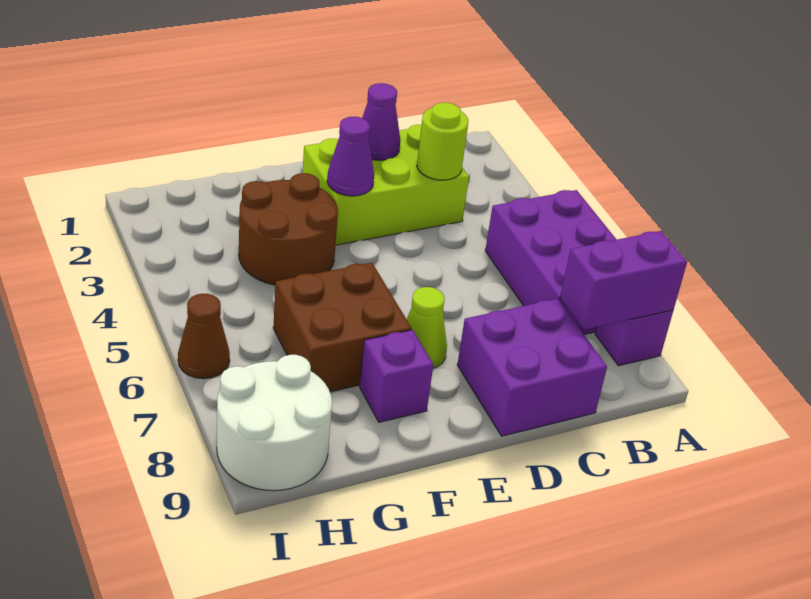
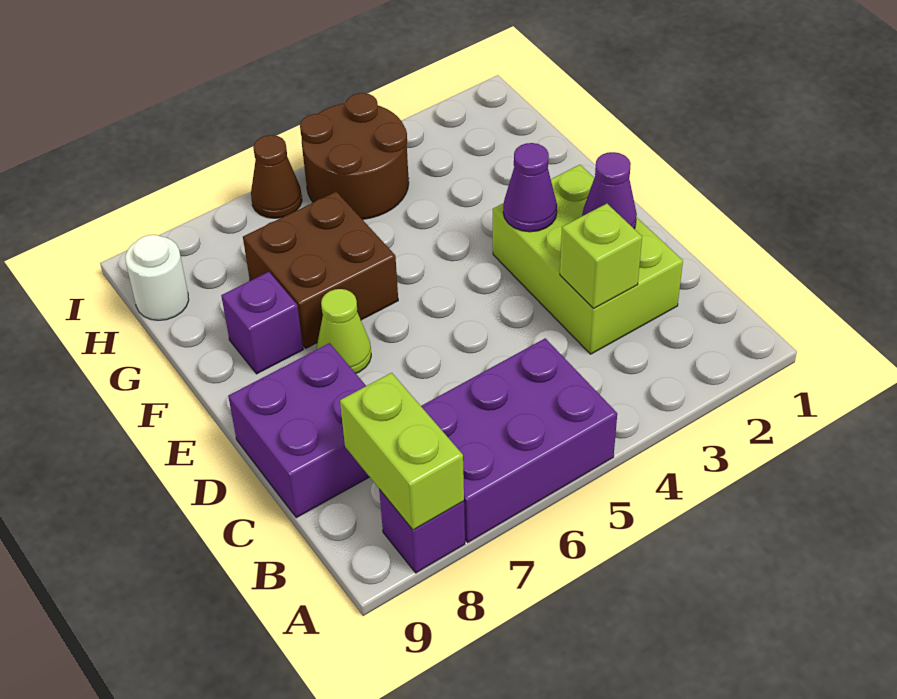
purple brick A8:B8 level 2 -> lime brick A8:B8 level 2
lime round brick C3 level 2 -> lime brick C3 level 2
brown round brick F3:G4 level 1 -> brown round brick H4:I5 level 1
white round brick H8:I9 level 1 -> white round brick H9 level 1

